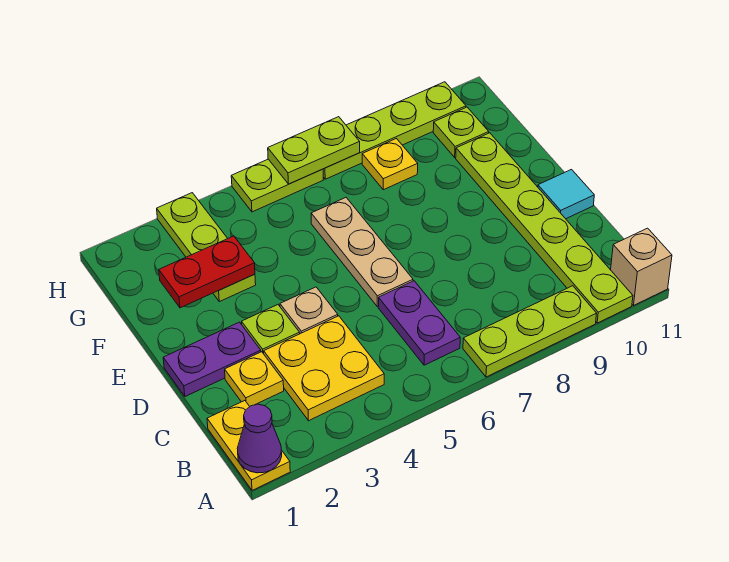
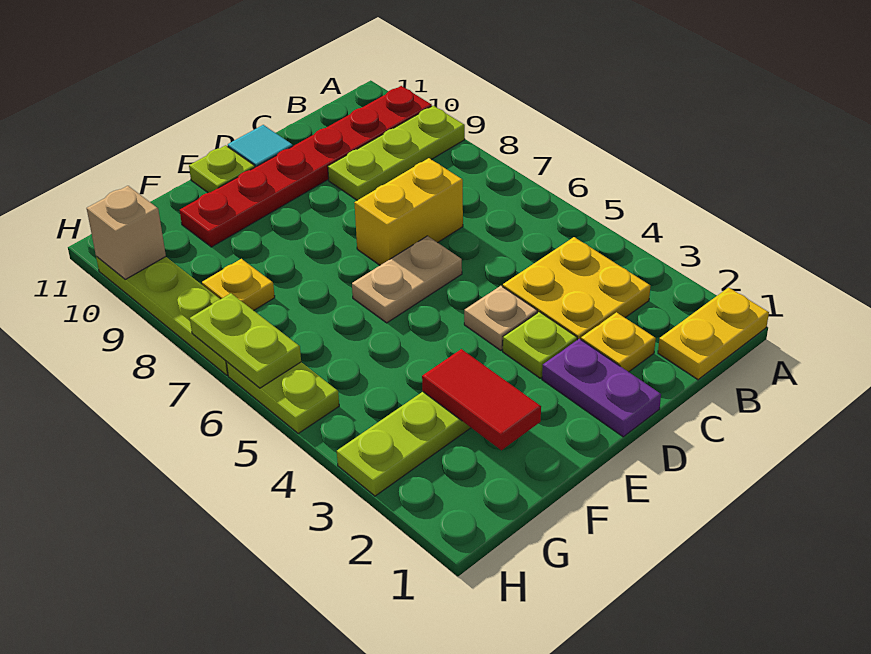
purple cone A1 level 2 -> none
lime plate A7:A9 level 1 -> lime plate A9:C9 level 1
lime plate A10:F10 level 1 -> red plate A10:F10 level 1
tan brick A11 level 1 -> tan brick H10 level 2
purple plate B6:C6 level 1 -> none
none -> yellow brick C7:D7 level 1
tan plate D6:F6 level 1 -> tan plate D6:E6 level 1
red plate F2:F3 level 2 -> red tile F2:F3 level 2
lime plate G10 level 1 -> lime plate E11 level 1

